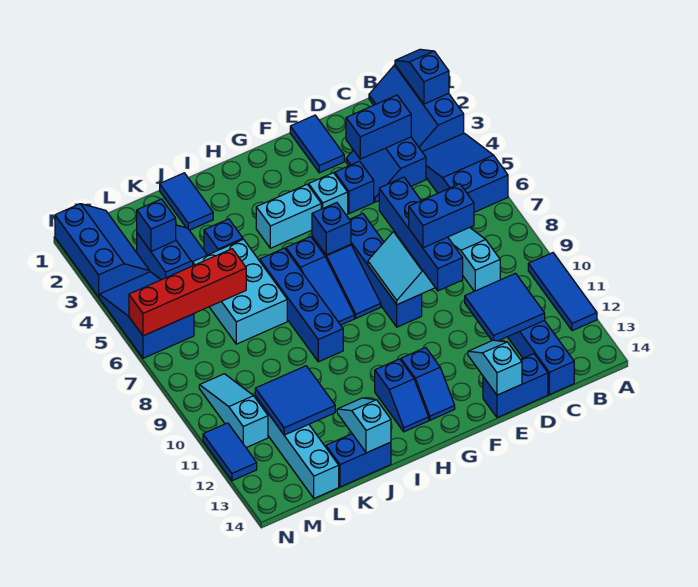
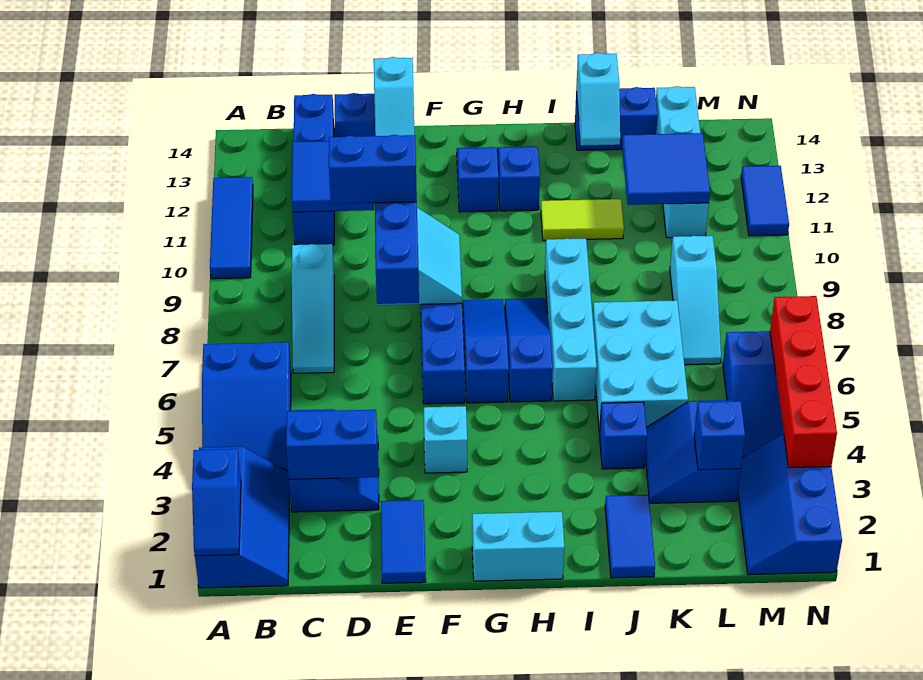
blue brick E4 level 1 -> none
cyan brick G4:H4 level 1 -> cyan brick G1:H1 level 1
blue brick G6 level 2 -> none
blue brick I6:I9 level 1 -> cyan brick I6:I9 level 1
none -> lime tile I11:J11 level 1
red brick K6:N6 level 2 -> red brick N3:N6 level 2
cyan slope M9:M11 level 1 top 11 -> cyan slope L7:L9 level 1 top 9

